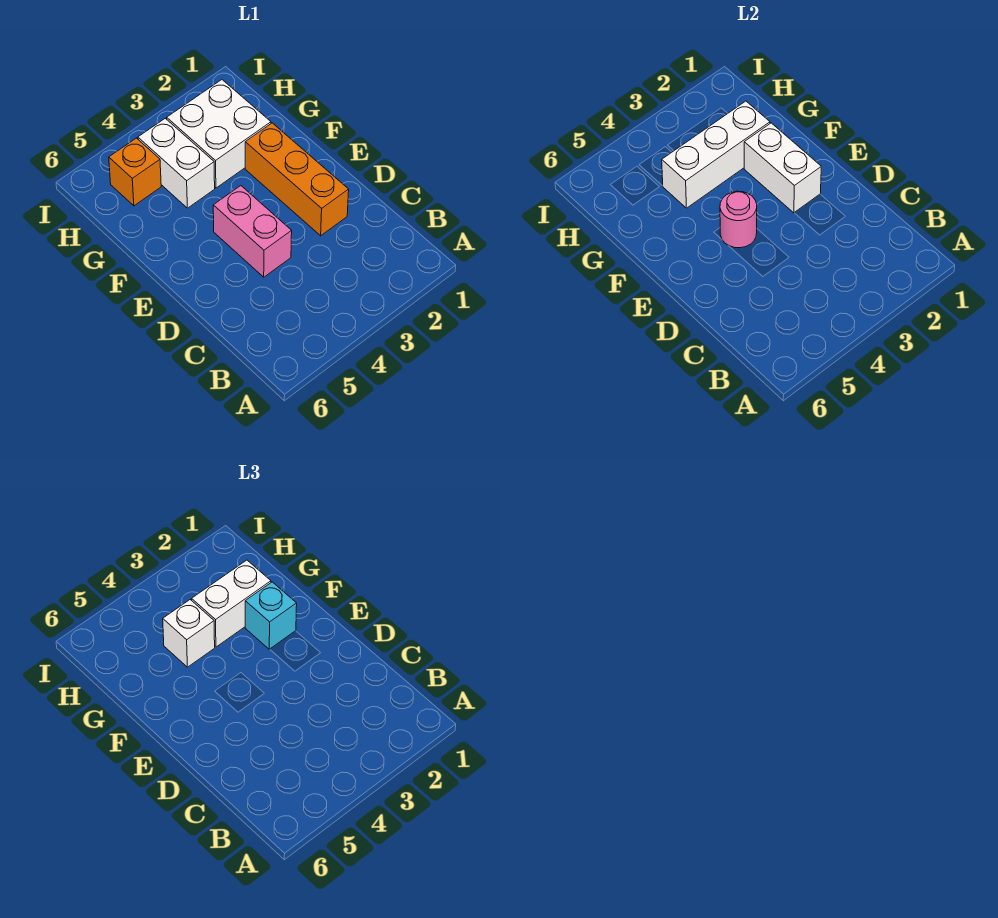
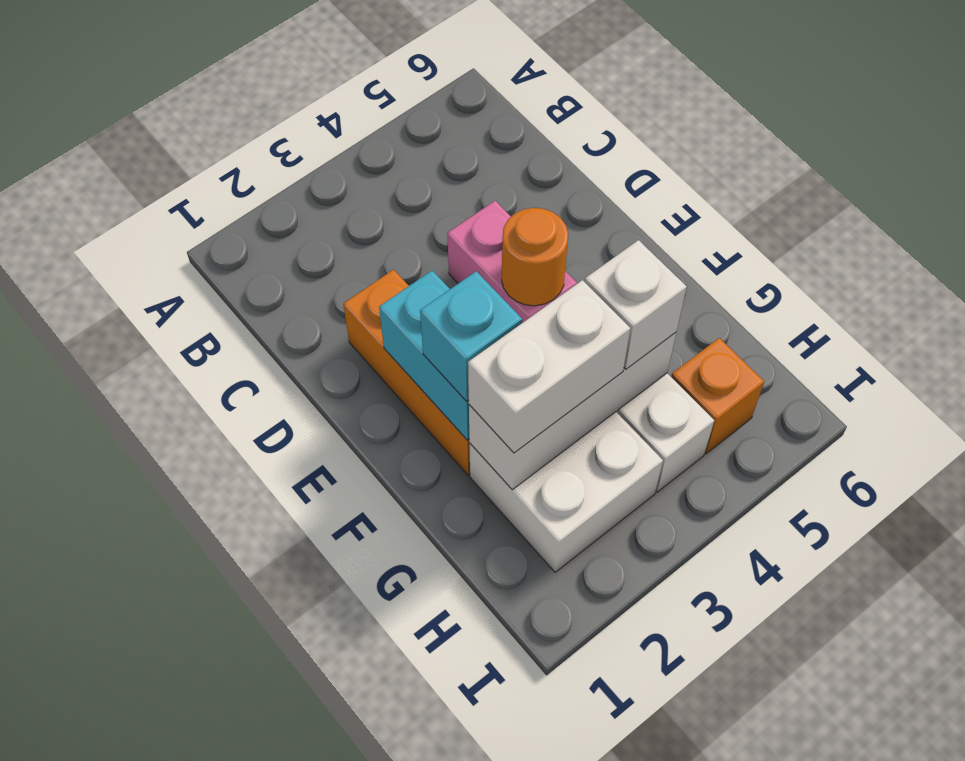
white brick E2:F2 level 2 -> cyan brick E2:F2 level 2
pink round brick E4 level 2 -> orange round brick E4 level 2

